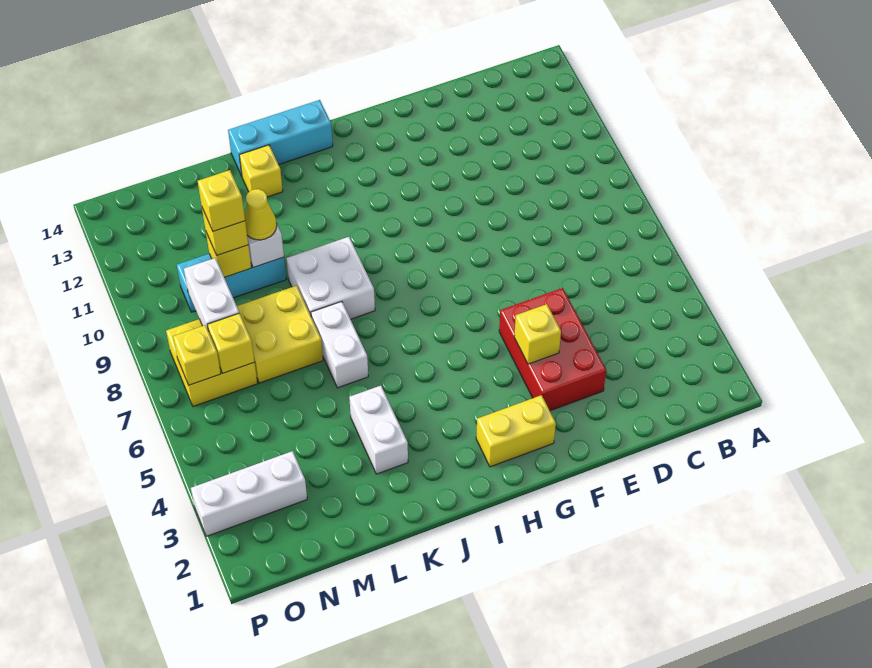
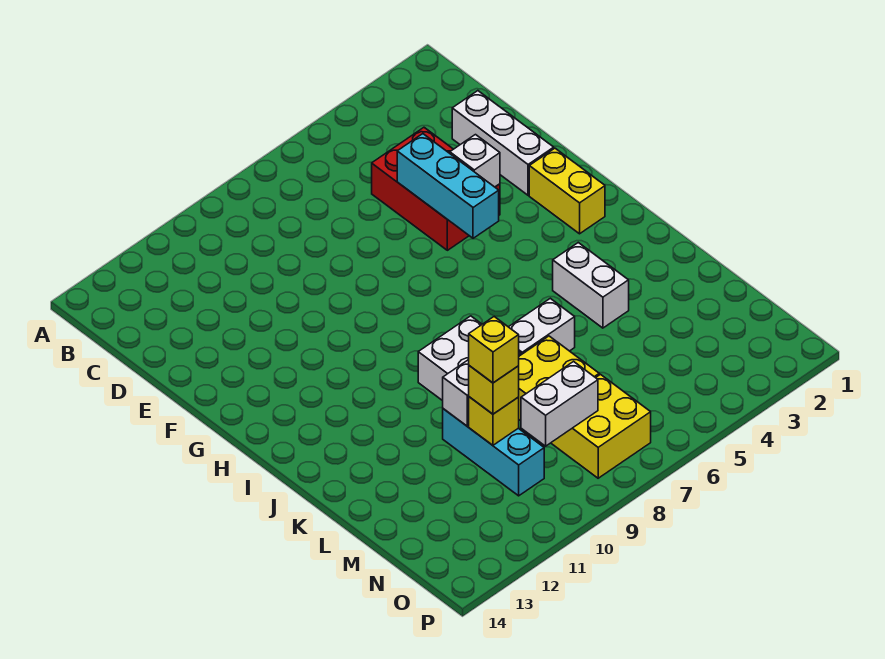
red brick E3:F5 level 1 -> red brick D4:F5 level 1
yellow brick F4 level 2 -> white brick F4 level 2
cyan brick I14:K14 level 1 -> cyan brick E5:G5 level 2
white brick K3:K4 level 1 -> white brick J4:K4 level 1
yellow brick K13 level 1 -> none
yellow cone L10 level 3 -> none
white brick N3:P3 level 1 -> white brick D2:F2 level 1
yellow brick N7 level 2 -> none
yellow brick O7 level 2 -> none

